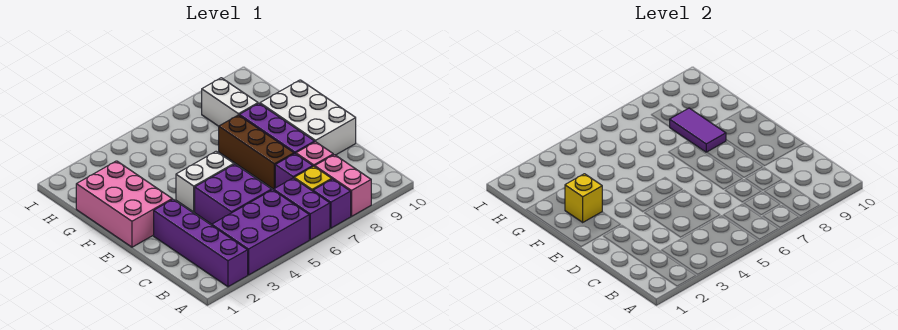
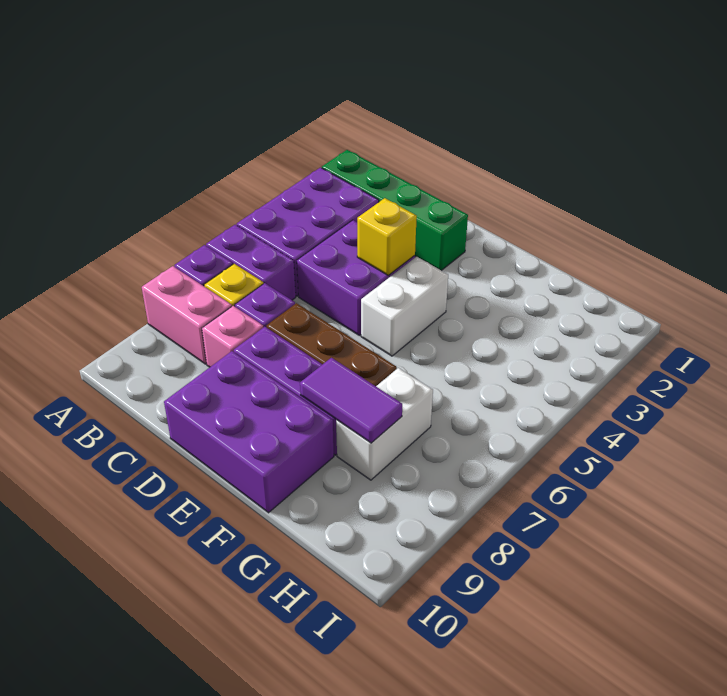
purple brick A2:D2 level 1 -> green brick A2:D2 level 1
white brick D9:F10 level 1 -> purple brick D9:F10 level 1
pink brick E1:G2 level 1 -> none
yellow brick F2 level 2 -> yellow brick D4 level 2
white brick G8:H8 level 1 -> white brick G7:G8 level 1

